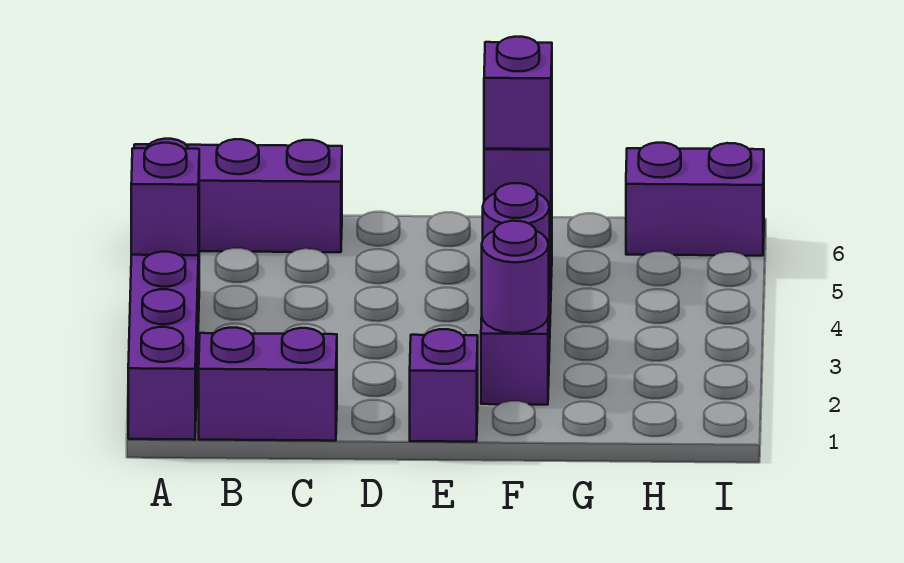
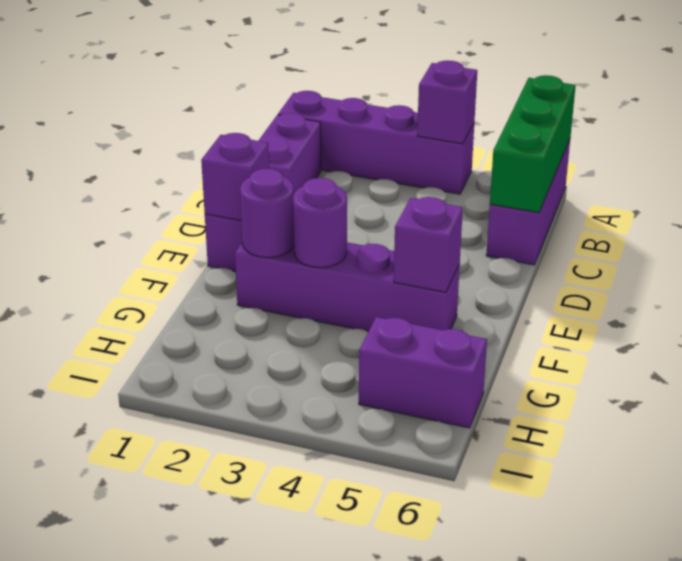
none -> green brick A6:C6 level 2
purple brick F5 level 3 -> purple brick E1 level 2
purple brick H6:I6 level 1 -> purple brick H5:H6 level 1

